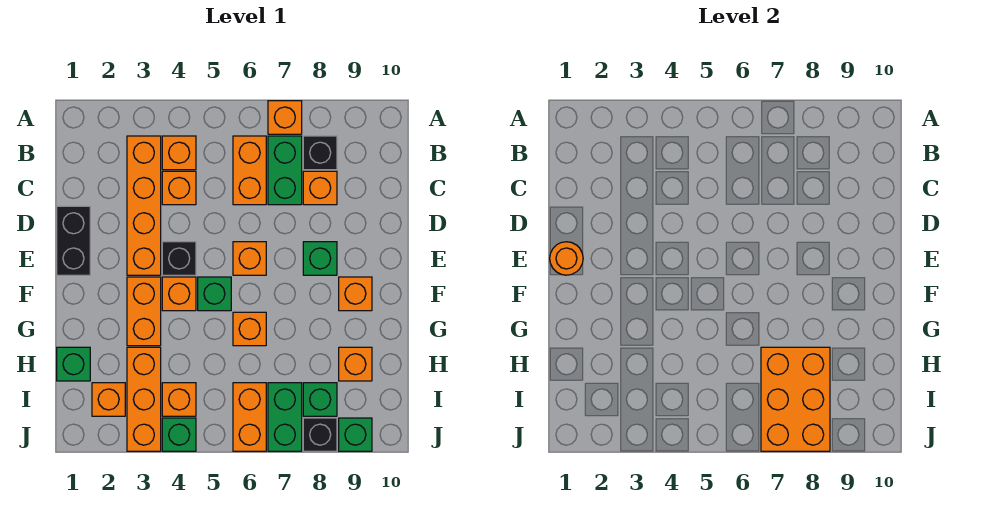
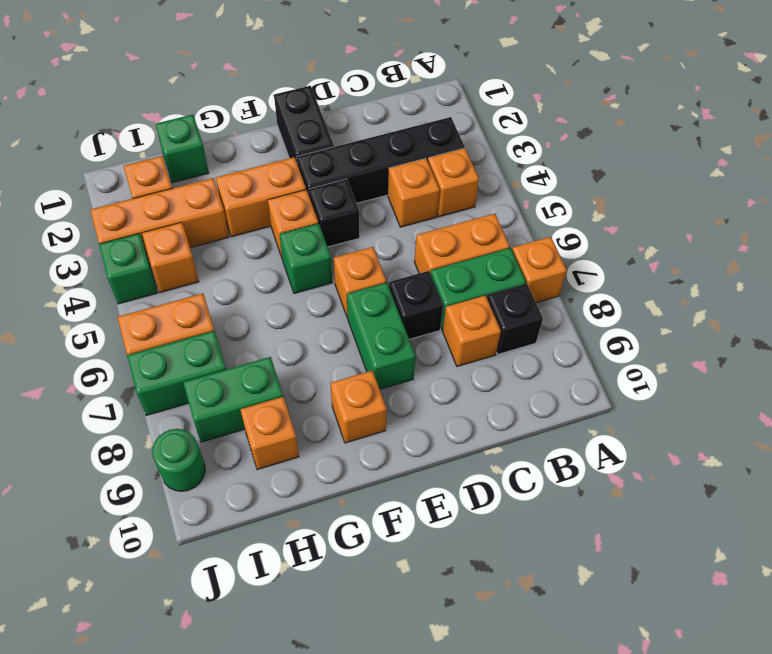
orange brick B3:E3 level 1 -> black brick B3:E3 level 1
black brick D1:E1 level 1 -> black brick E1:E2 level 1
orange round brick E1 level 2 -> none
green brick E8 level 1 -> green brick E7:E8 level 1
orange brick G6 level 1 -> none
orange brick H7:J8 level 2 -> none
green brick I8 level 1 -> green brick H8:I8 level 1
black brick J8 level 1 -> black brick D7 level 1
green brick J9 level 1 -> green round brick J9 level 1

